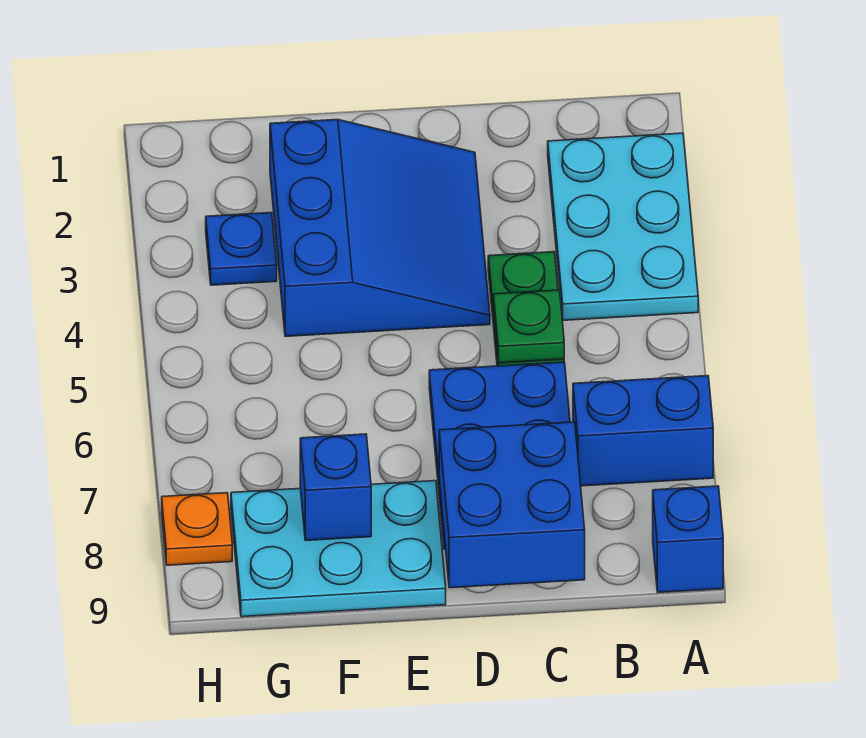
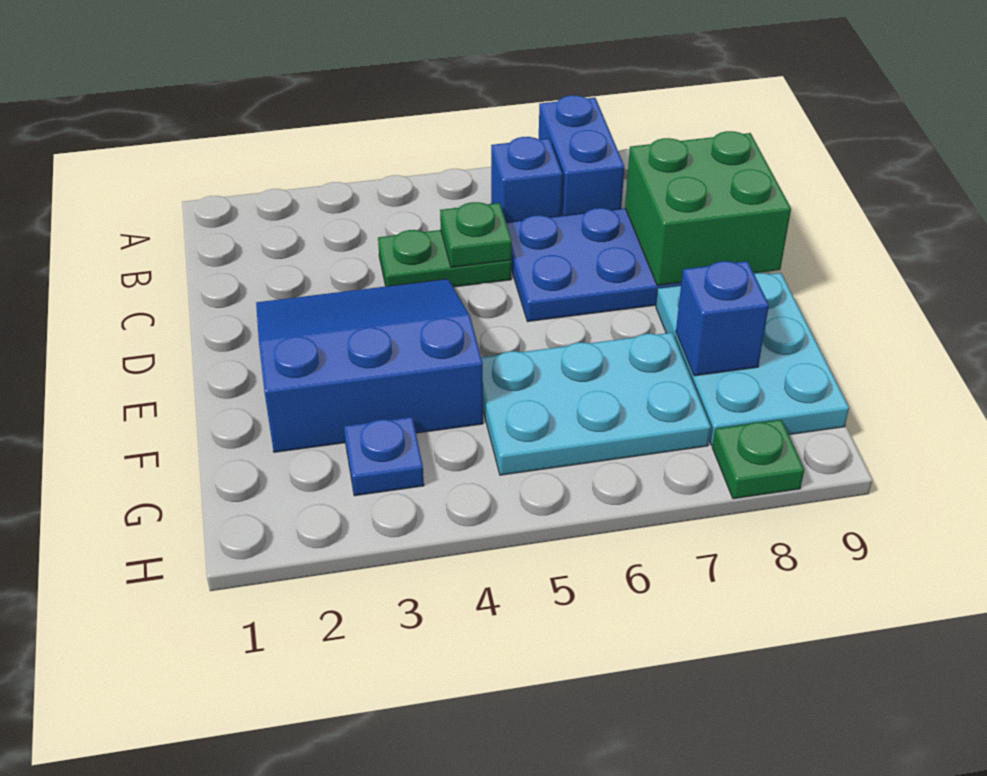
cyan plate A2:B4 level 1 -> cyan plate F5:G7 level 1
blue brick A9 level 1 -> blue brick B6 level 1
blue brick C8:D9 level 2 -> green brick C8:D9 level 2
orange plate H8 level 1 -> green plate H8 level 1

